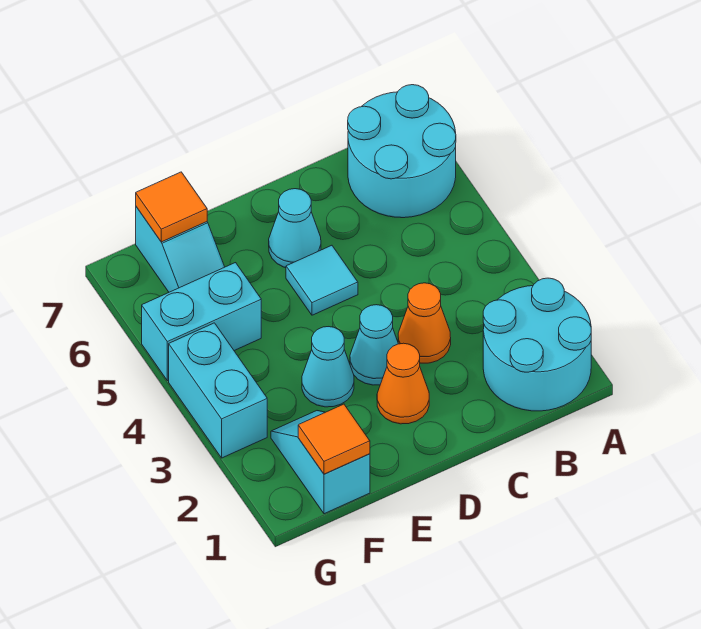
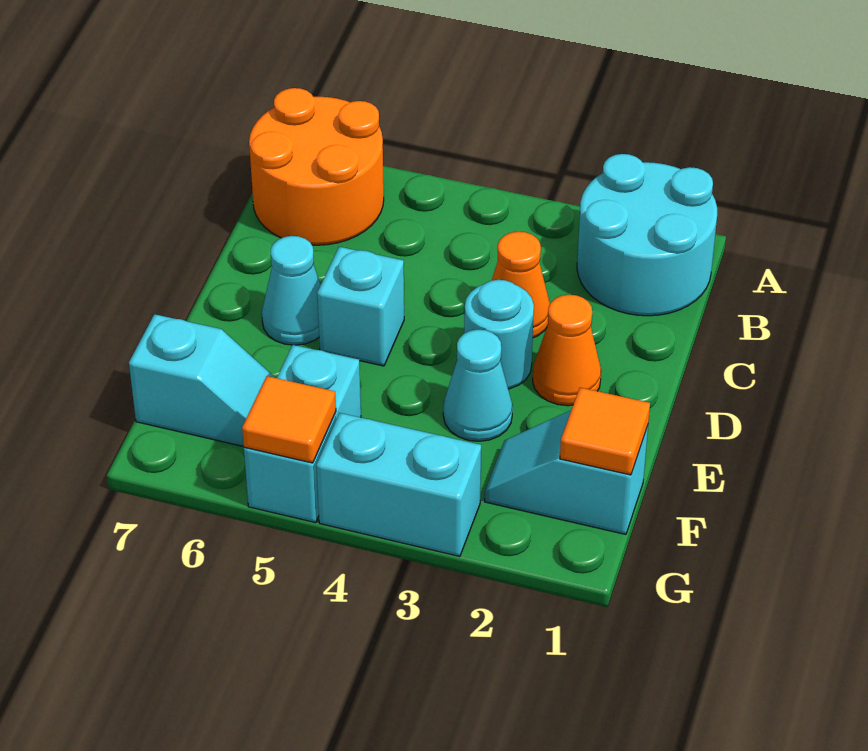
cyan round brick A6:B7 level 1 -> orange round brick A6:B7 level 1
cyan cone D3 level 1 -> cyan round brick D3 level 1
cyan tile D5 level 1 -> cyan brick D5 level 1
orange tile F7 level 2 -> orange tile G5 level 2

